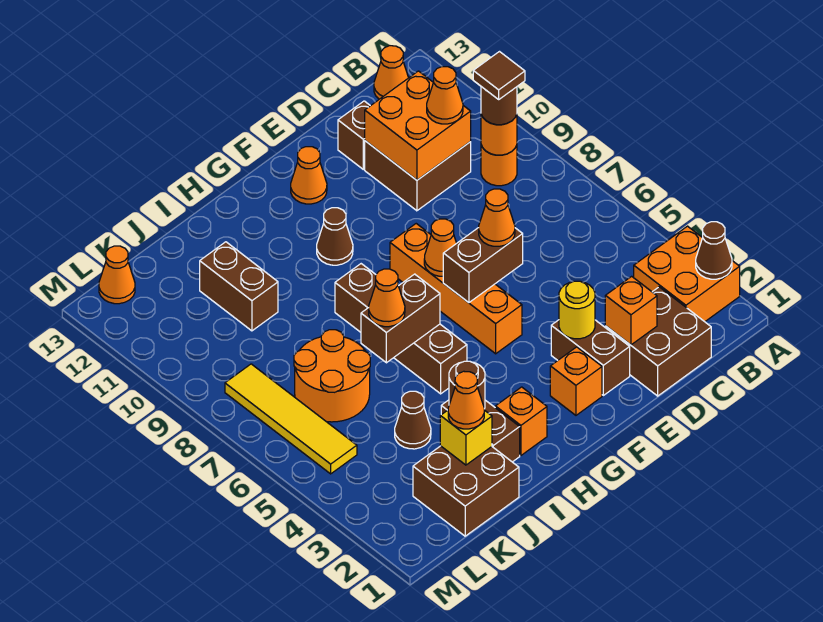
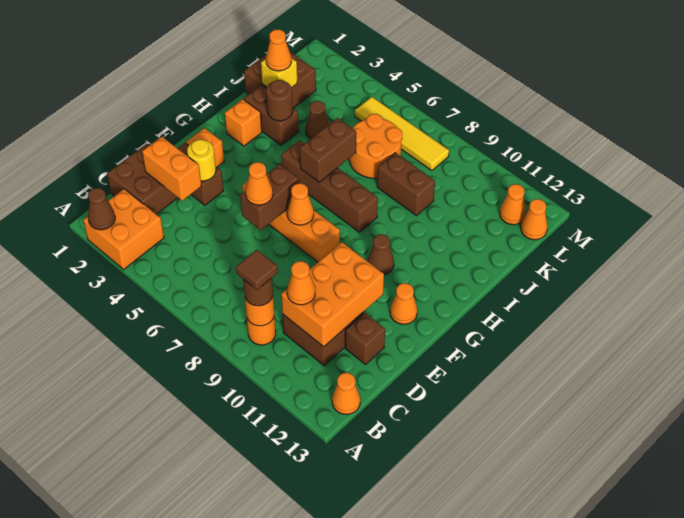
orange brick C10:D11 level 2 -> orange brick C10:E11 level 2
orange brick D2 level 2 -> orange brick D2:D3 level 2
orange cone I6 level 3 -> orange cone L12 level 1
brown brick J10:J11 level 1 -> brown brick J8:J9 level 1

